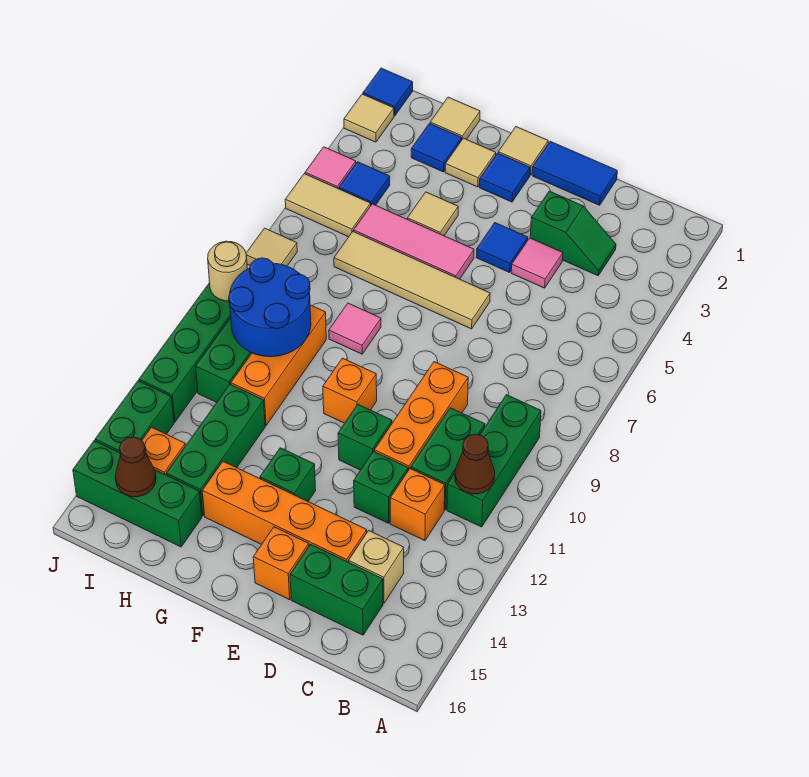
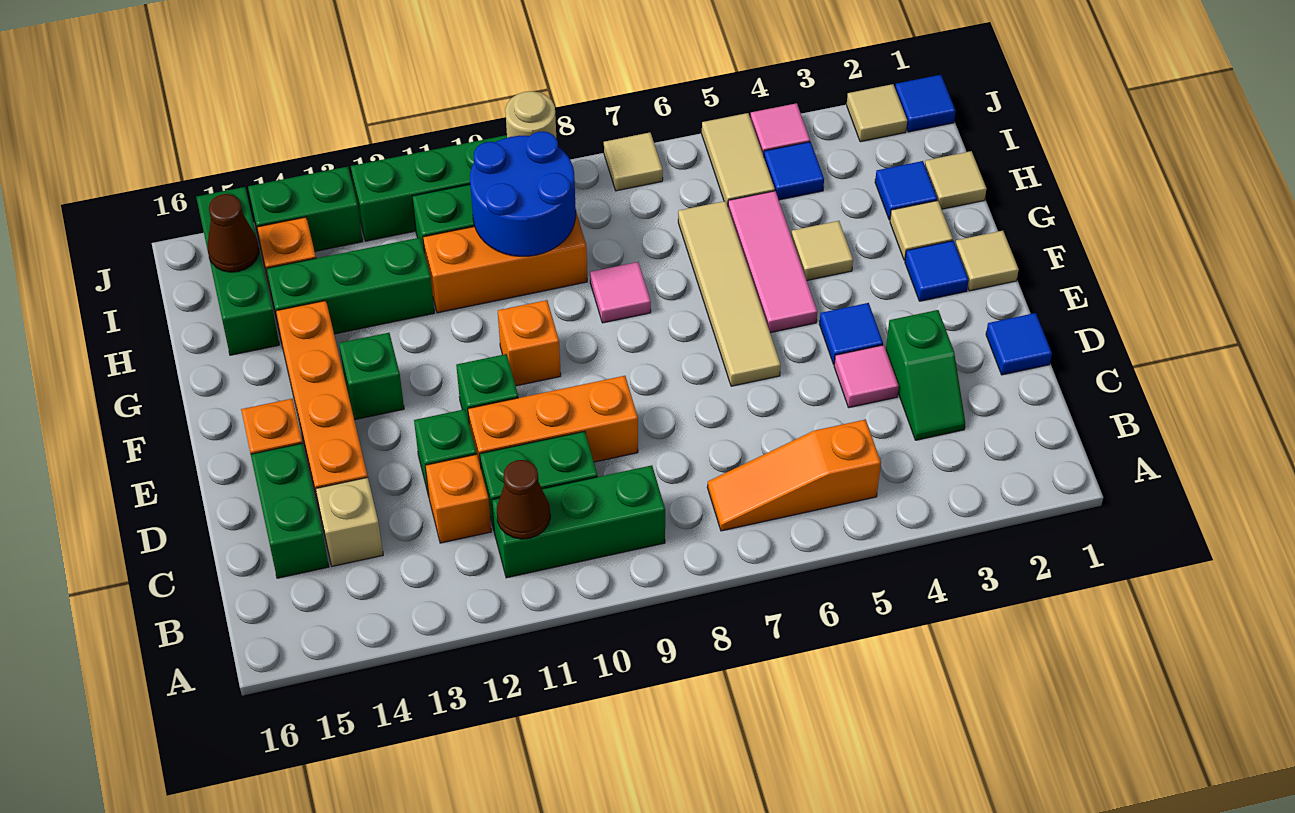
none -> orange slope B5:B7 level 1 top 5
blue tile D1:E1 level 1 -> blue tile D1 level 1

